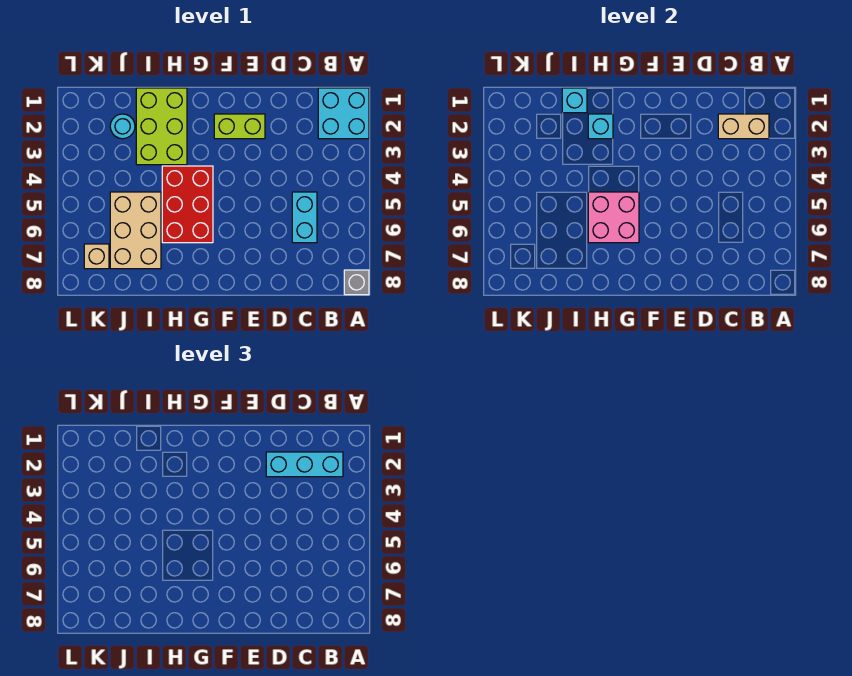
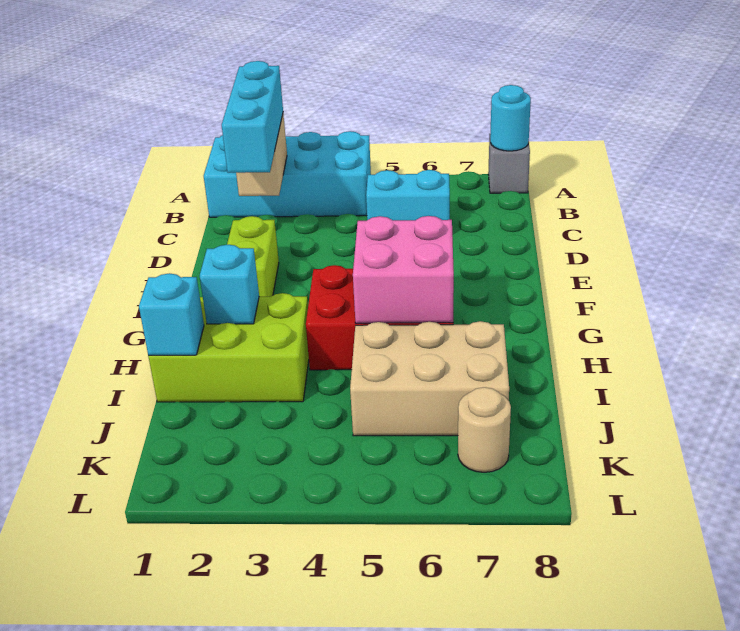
cyan brick A1:B2 level 1 -> cyan brick A1:B4 level 1
cyan round brick J2 level 1 -> cyan round brick A8 level 2
tan brick K7 level 1 -> tan round brick K7 level 1

